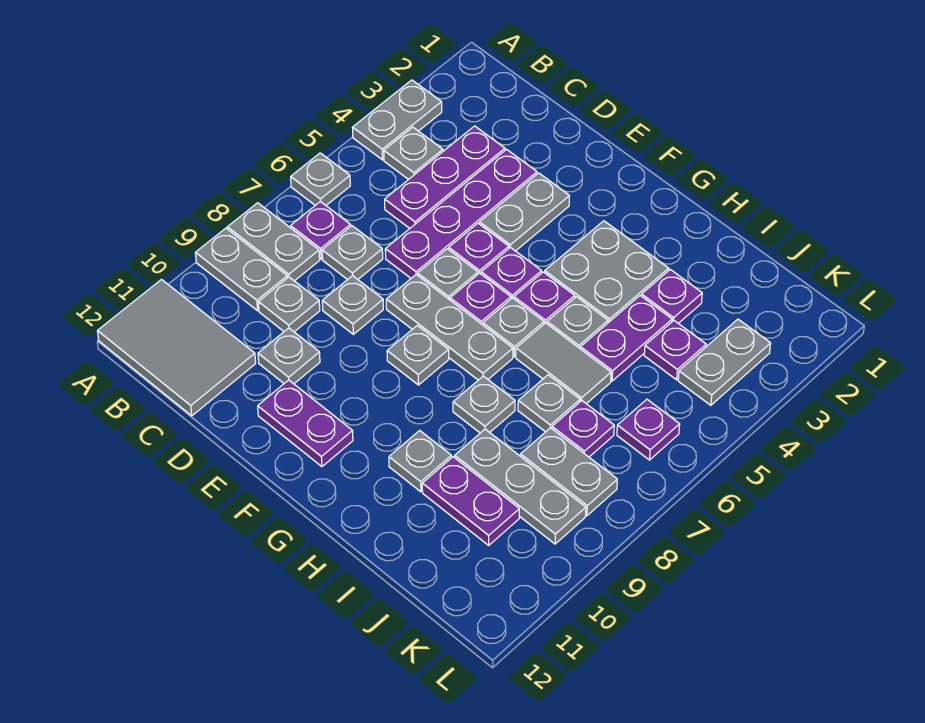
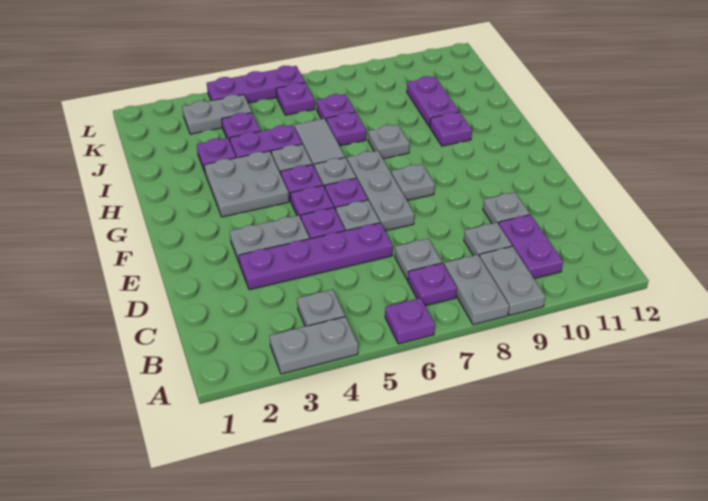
grey plate A6 level 1 -> purple plate A6 level 1
grey tile A11:C12 level 1 -> none
purple plate C3:C5 level 1 -> purple plate L4:L6 level 1
grey plate D8 level 1 -> none
purple plate E11:F11 level 1 -> purple plate B10:C10 level 1
grey plate H10 level 1 -> purple plate H10 level 1
grey plate I7 level 1 -> purple plate I7 level 1
grey plate I9:K9 level 1 -> none
grey plate J8:K8 level 1 -> none

